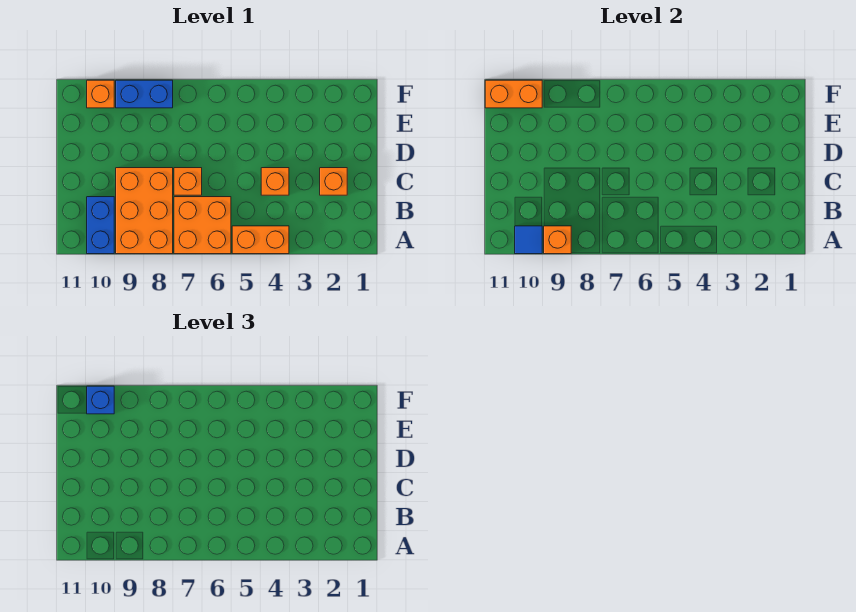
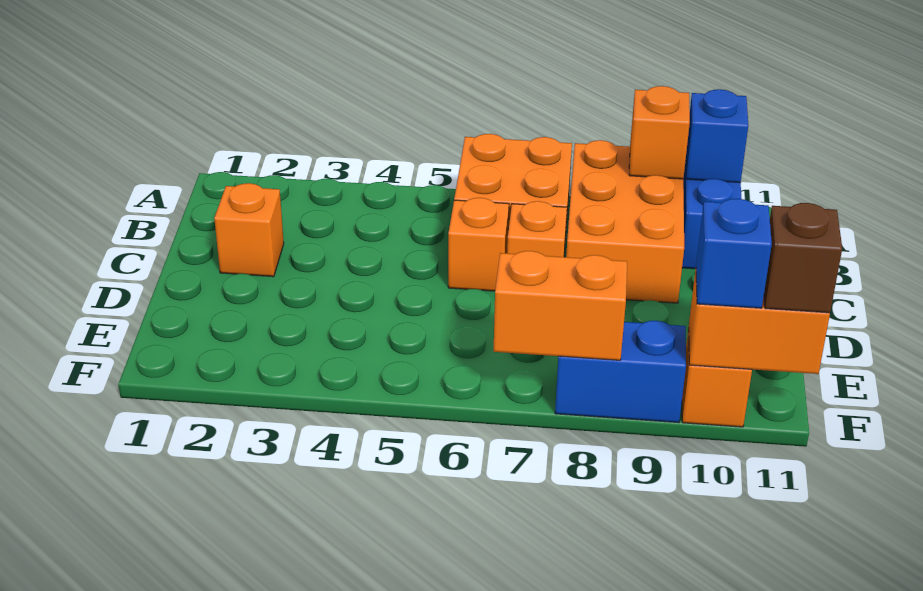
orange brick A4:A5 level 1 -> orange brick F7:F8 level 2
blue tile A10 level 2 -> blue brick A10 level 2
orange brick C4 level 1 -> orange brick C6 level 1
none -> brown brick F11 level 3

